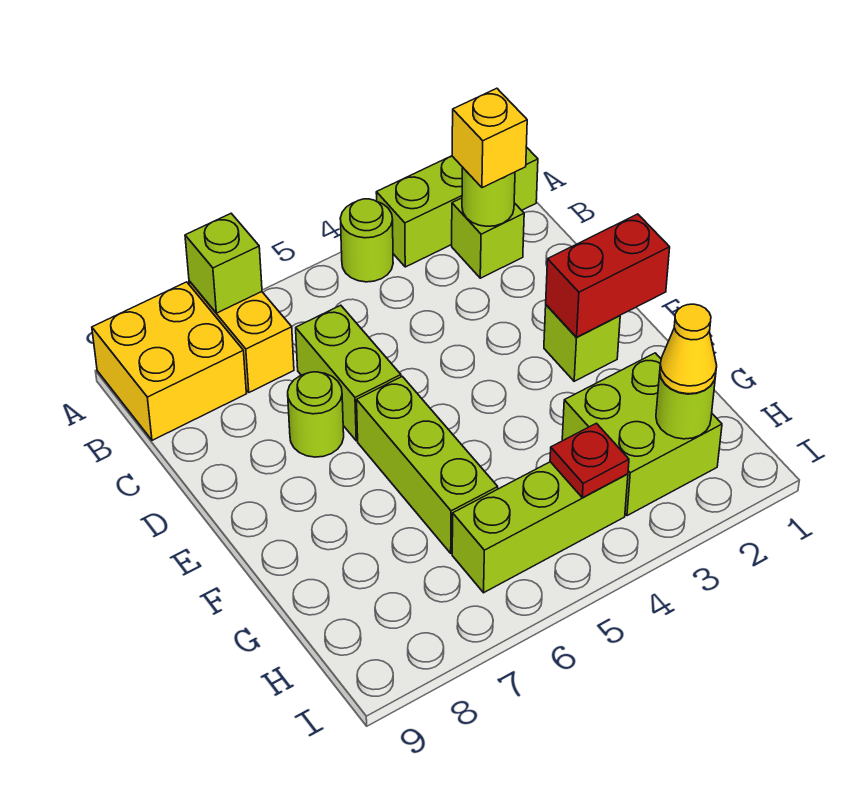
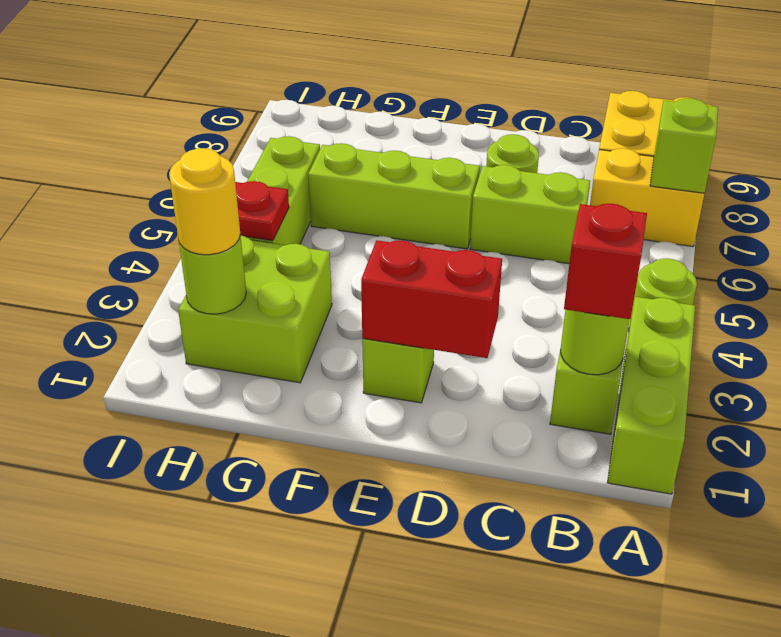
yellow brick B2 level 3 -> red brick B2 level 3
red brick E1:E2 level 2 -> red brick D2:E2 level 2
yellow cone H2 level 3 -> yellow round brick H2 level 3

